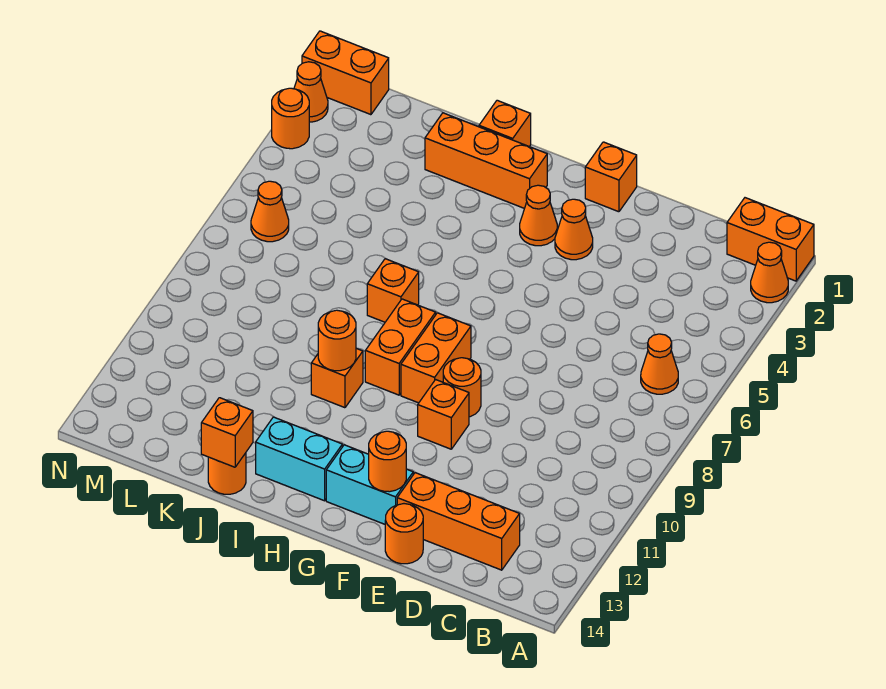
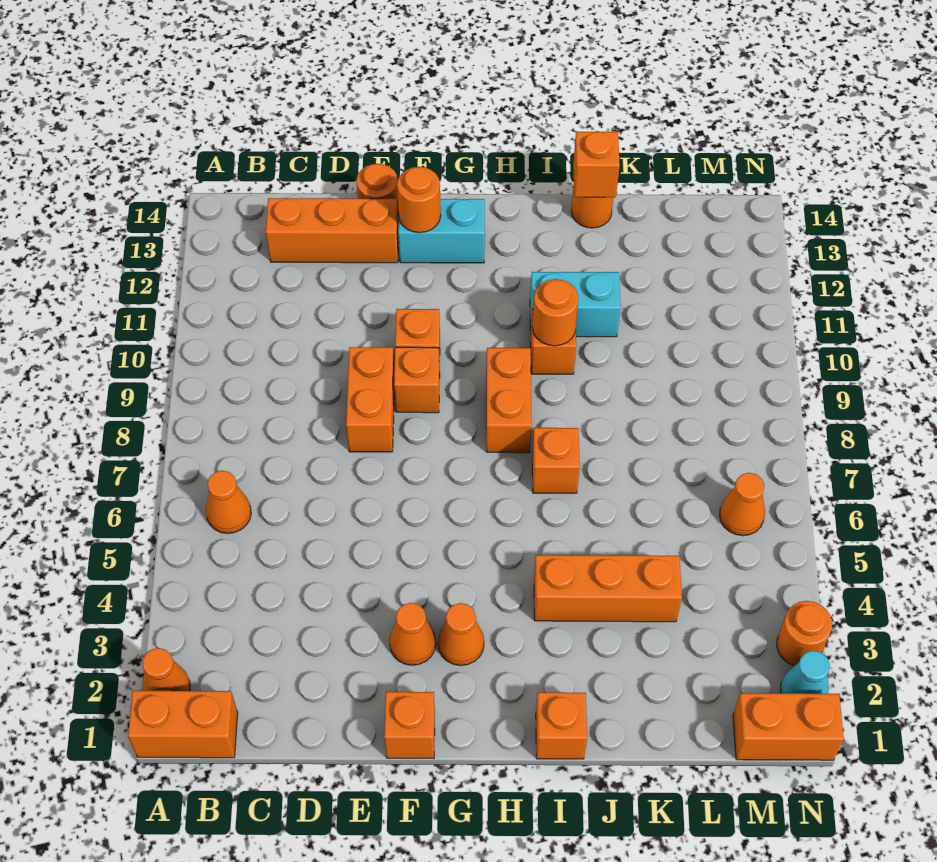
orange round brick F9 level 1 -> orange brick F9 level 1
orange brick G8:G9 level 1 -> orange brick E8:E9 level 1
orange brick H2:J2 level 1 -> orange brick I4:K4 level 1
cyan brick H13:I13 level 1 -> cyan brick I11:J11 level 1
orange cone N2 level 1 -> cyan cone N2 level 1

